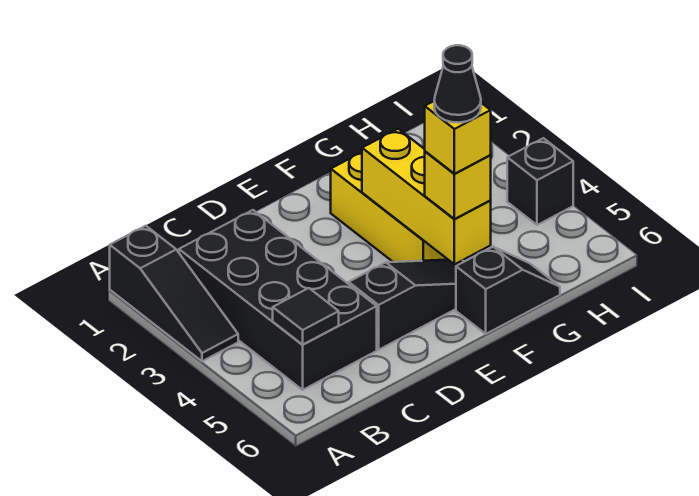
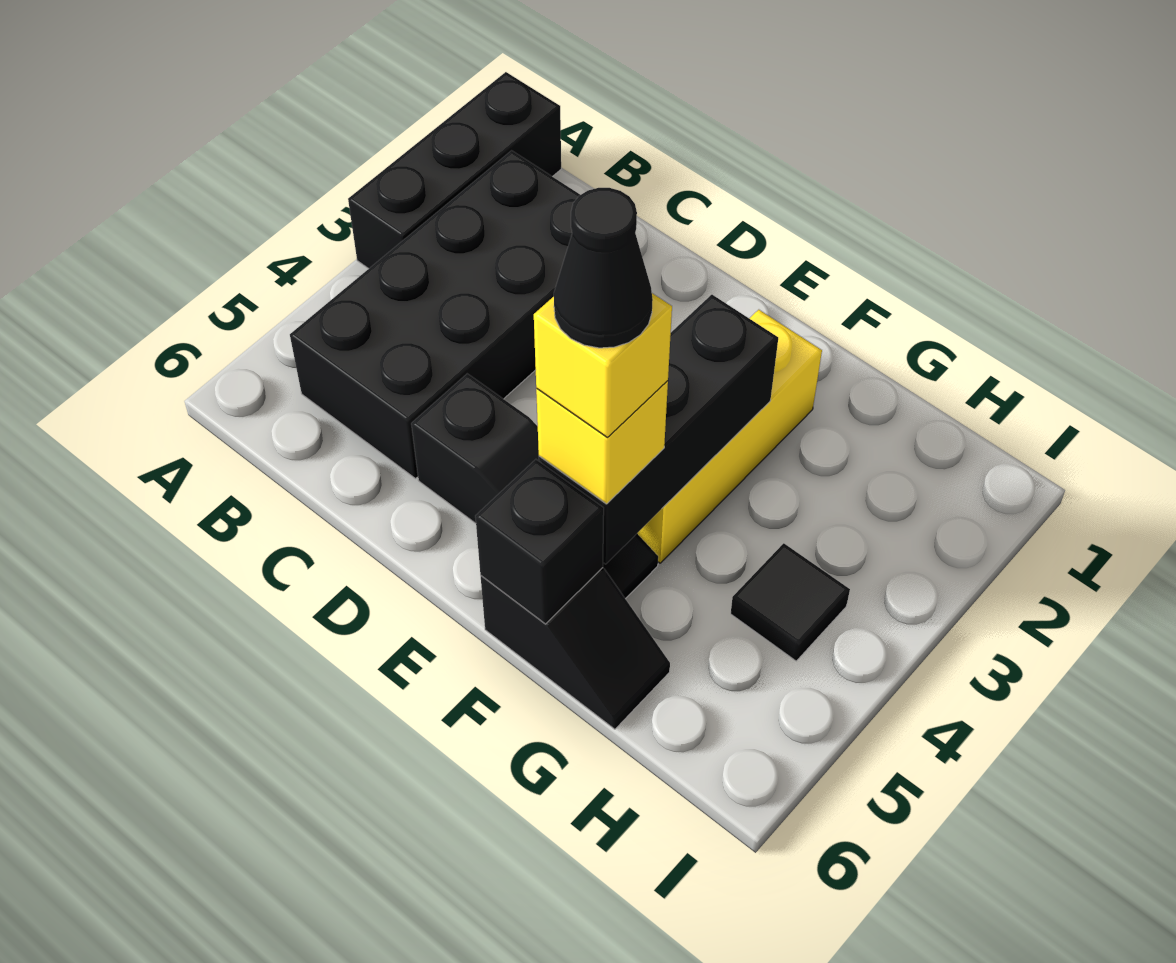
black slope A1:A3 level 1 top 1 -> black brick A1:A3 level 1
black tile B5 level 2 -> black tile H4 level 1
yellow brick F3:F5 level 2 -> black brick F3:F5 level 2
black brick I4 level 1 -> black brick F6 level 2

